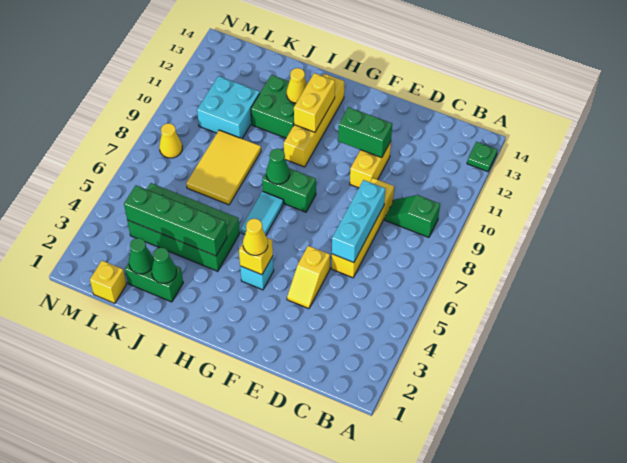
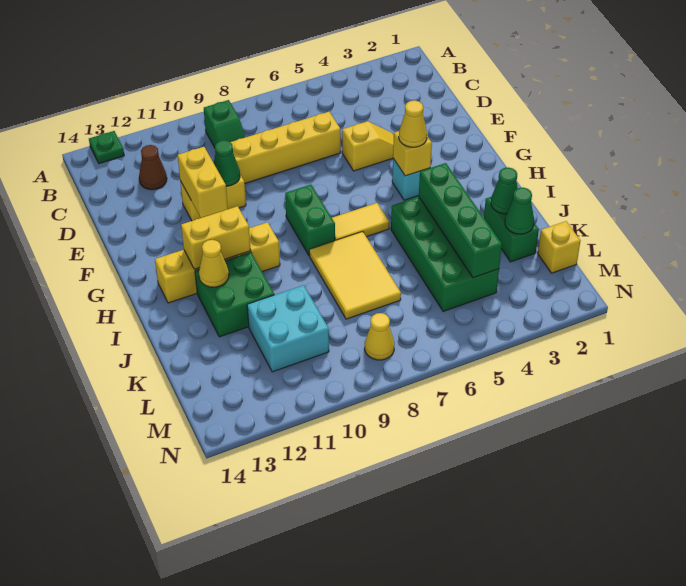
none -> brown cone C12 level 1
cyan brick D6:D8 level 2 -> none
green brick E11:F11 level 2 -> yellow brick E11:F11 level 2
cyan tile H6:H7 level 1 -> yellow tile H6:H7 level 1
green cone H8 level 2 -> green cone E10 level 2
yellow tile J7:K9 level 1 -> yellow tile I7:K8 level 1

